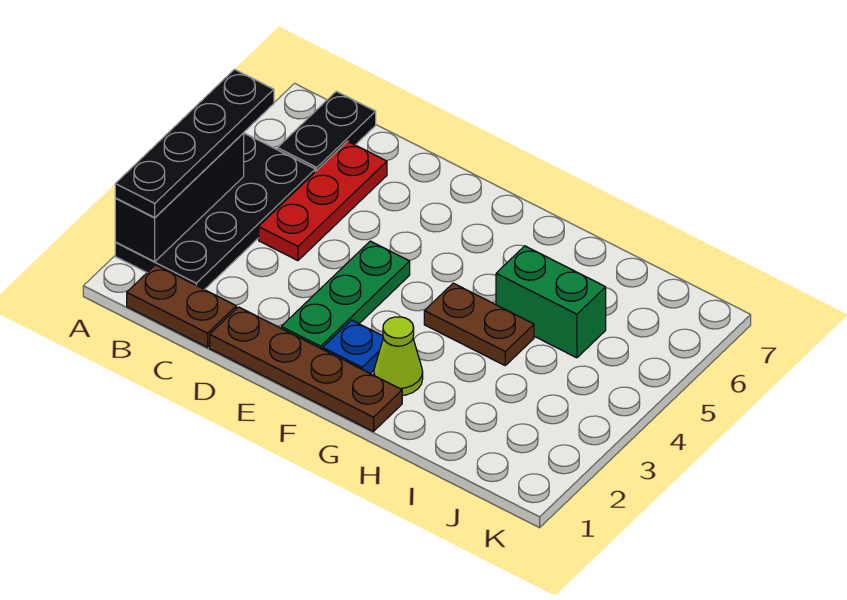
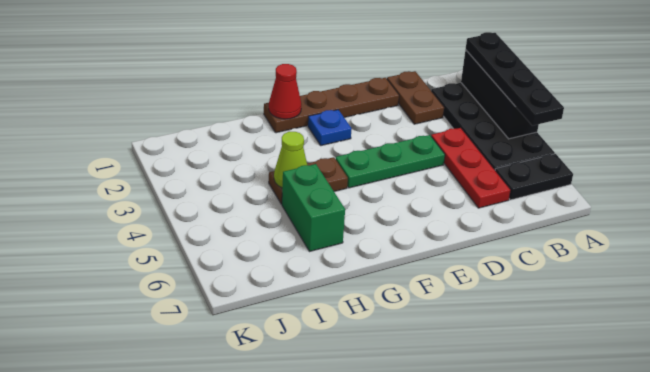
brown plate B1:C1 level 1 -> brown plate C1:C2 level 1
black plate B6:B7 level 1 -> black plate A6:B6 level 1
green plate E2:E4 level 1 -> green plate D4:F4 level 1
none -> red cone G1 level 2
lime cone G2 level 1 -> lime cone H4 level 2
green brick H5:I5 level 1 -> green brick H5:H6 level 1

